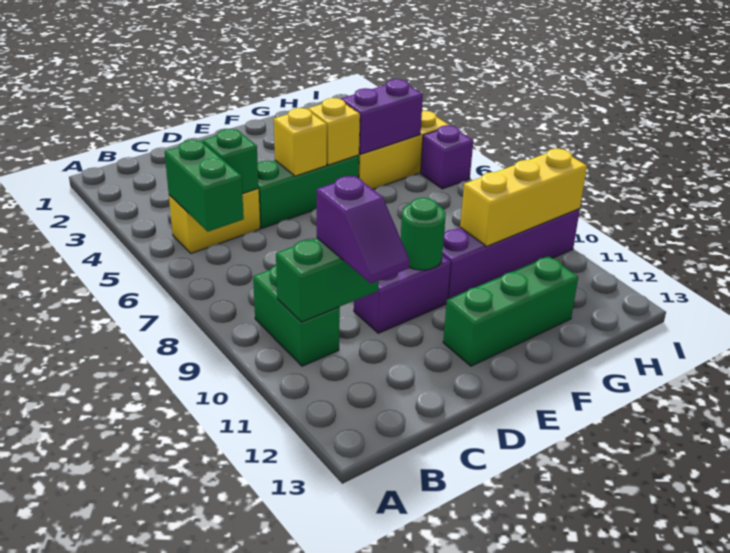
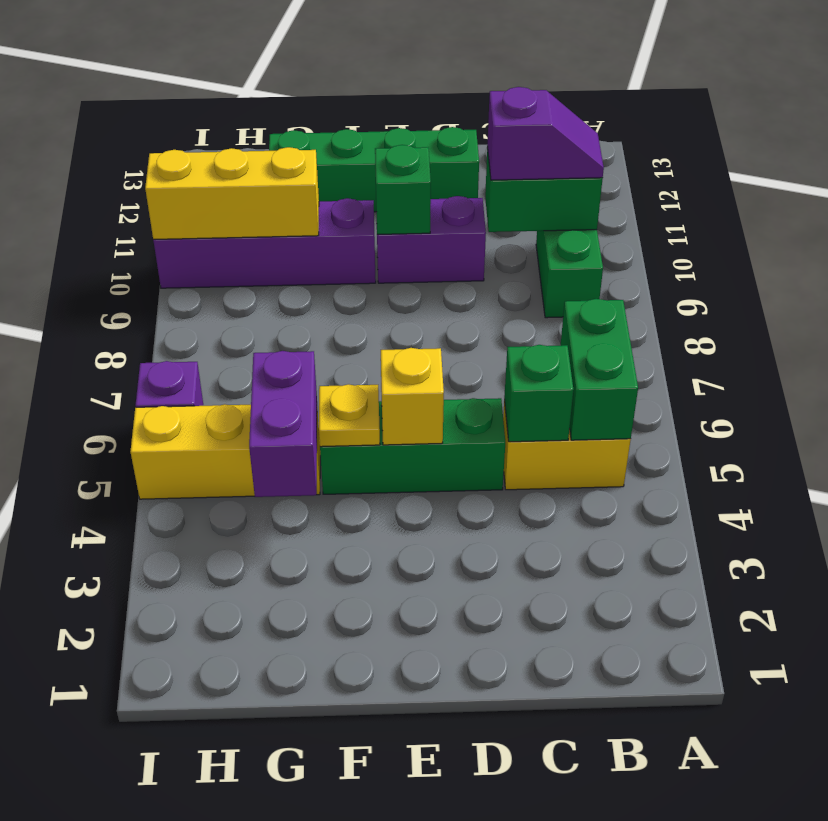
purple slope C10:C11 level 3 top 10 -> purple slope B10:C10 level 3 top C
green round brick E10 level 2 -> green brick E10 level 2
green brick E12:G12 level 1 -> green brick D12:G12 level 1
yellow brick F5 level 2 -> yellow plate F5 level 2
purple brick G5:H5 level 2 -> purple brick G4:G5 level 2

